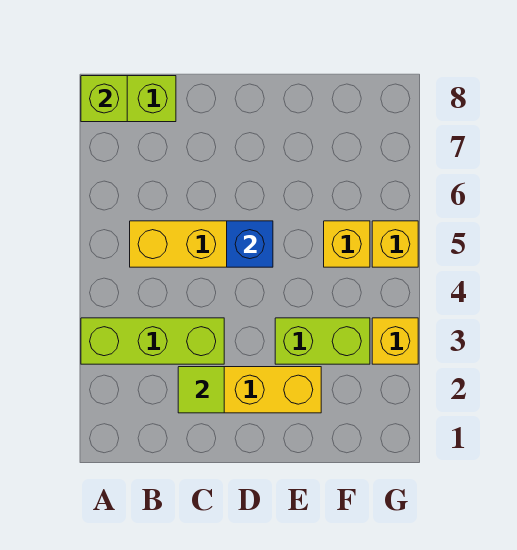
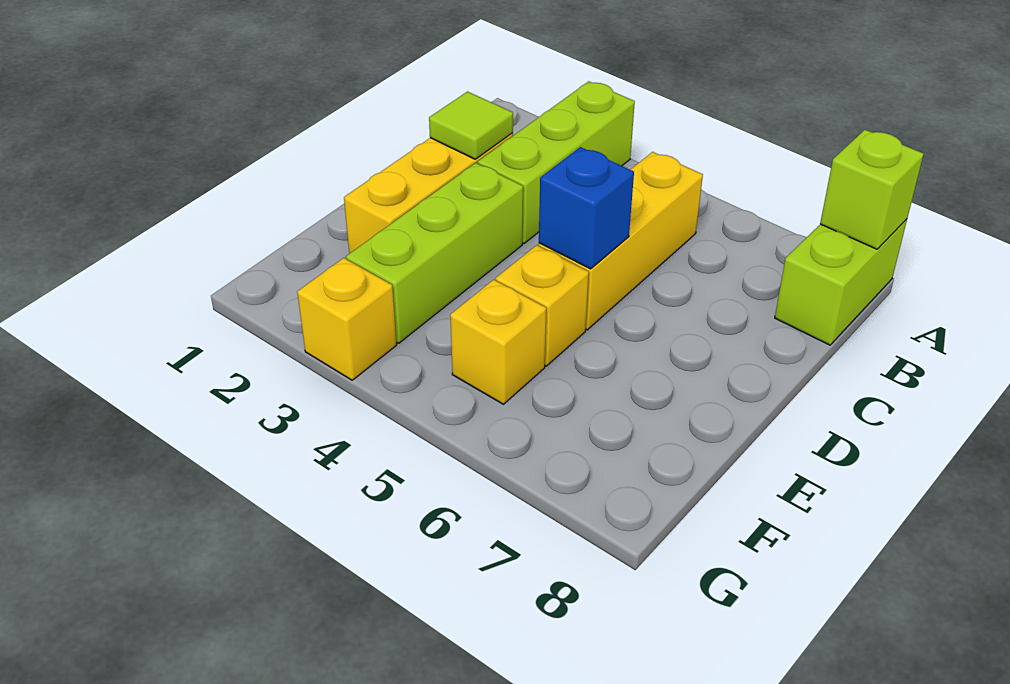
lime brick E3:F3 level 1 -> lime brick D3:F3 level 1
yellow brick G5 level 1 -> yellow brick E5 level 1

